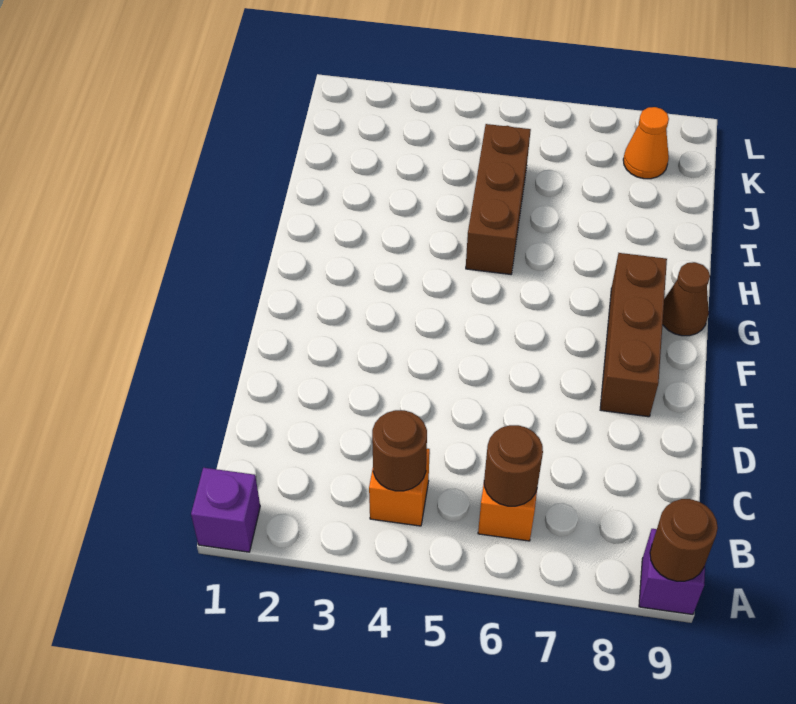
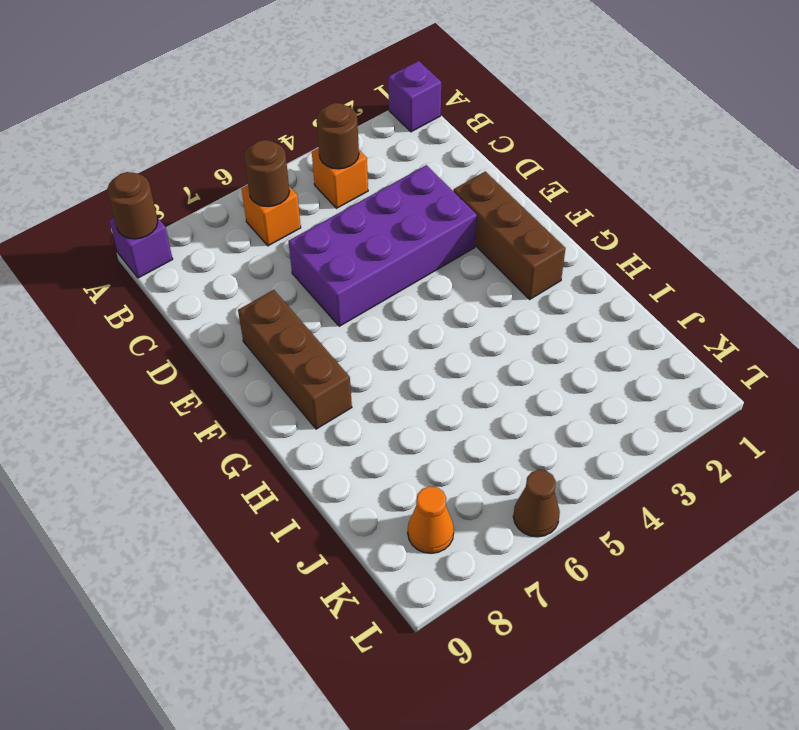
none -> purple brick D3:E6 level 1
brown cone G9 level 1 -> brown cone L6 level 1
brown brick H5:J5 level 1 -> brown brick E2:G2 level 1

